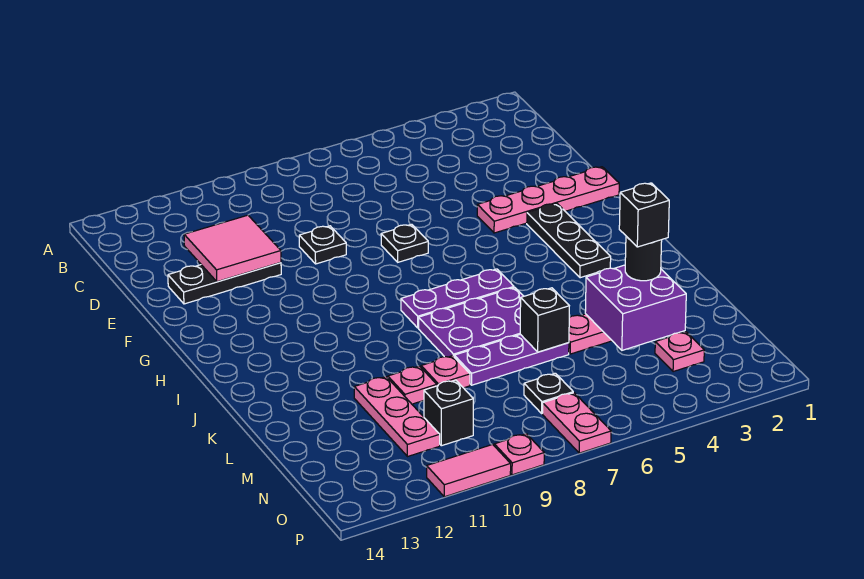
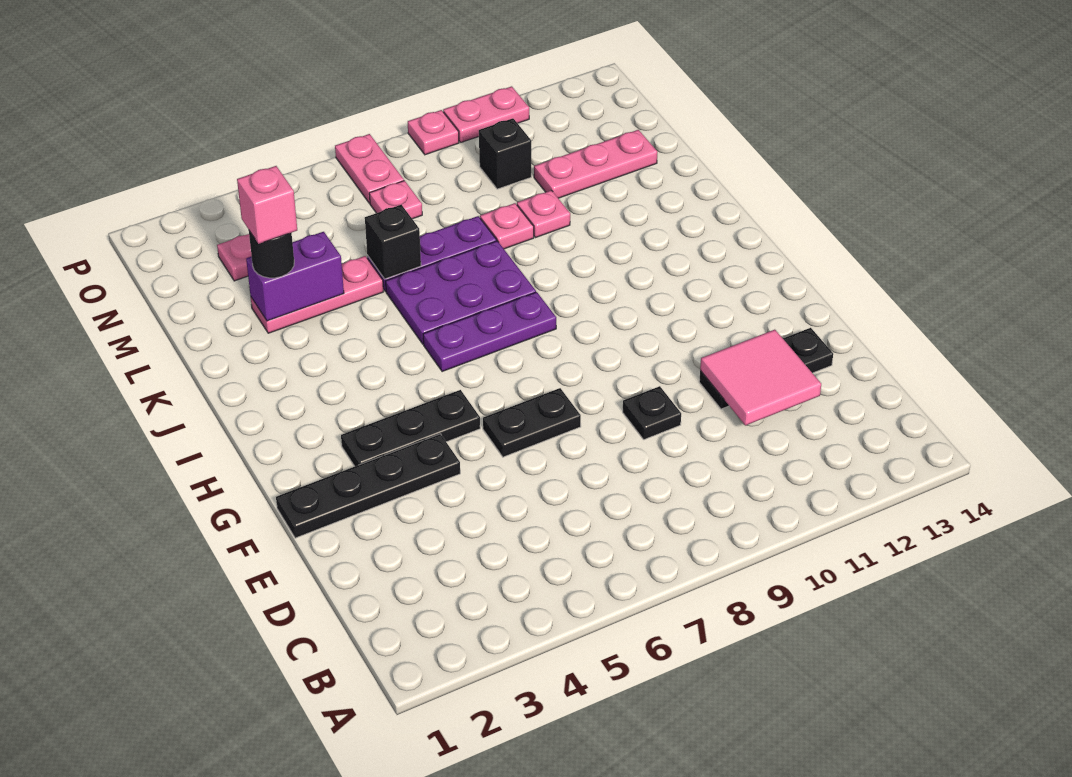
pink plate F1:F4 level 1 -> black plate F1:F4 level 1
black plate F7 level 1 -> black plate F6:F7 level 1
black plate G3:I3 level 1 -> black plate G3:G5 level 1
purple brick L3:M4 level 2 -> purple brick L3:L4 level 2
black brick L3 level 4 -> pink brick L3 level 4
pink plate L11:N11 level 1 -> pink plate M11:M13 level 1
black plate N7 level 1 -> pink plate N7 level 1
pink tile P10:P11 level 1 -> pink plate P10:P11 level 1

